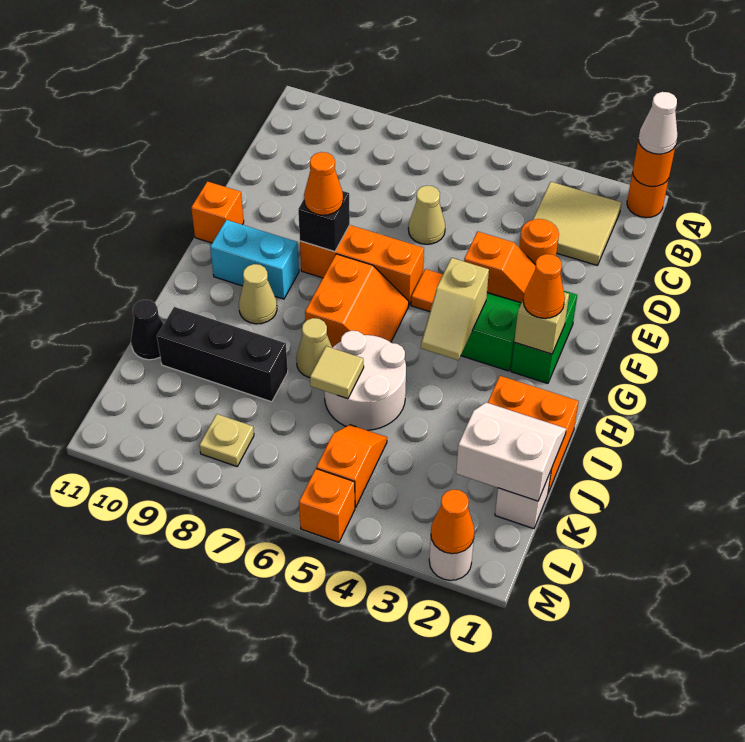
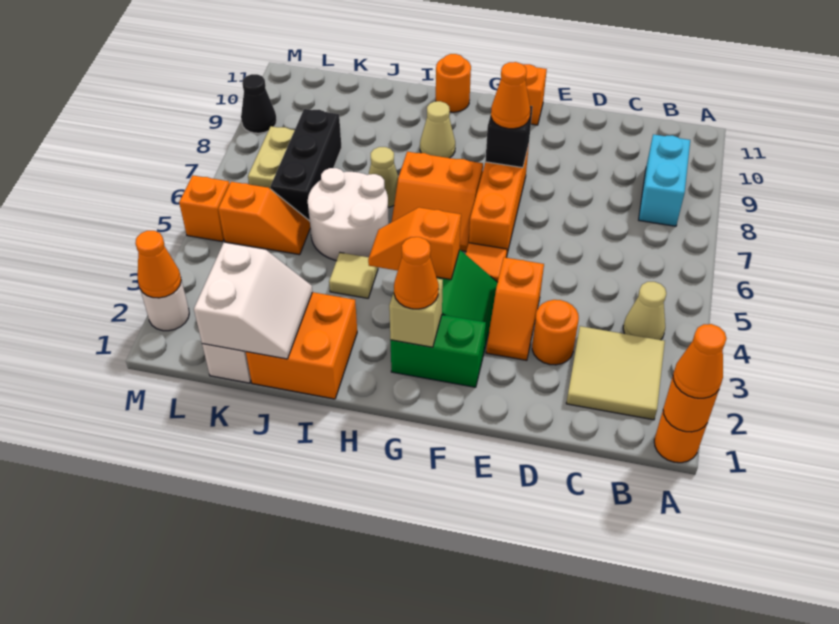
white cone A1 level 3 -> orange cone A1 level 3
tan cone D6 level 1 -> tan cone B4 level 1
tan slope G4:H4 level 2 top G -> orange slope G4:H4 level 2 top G
cyan brick G9:G10 level 1 -> cyan brick B8:B9 level 1
none -> orange round brick H11 level 1
tan tile J6 level 2 -> tan tile I4 level 1
black brick J8:J10 level 1 -> black brick K6:K8 level 1
black cone J11 level 1 -> black cone M9 level 1
tan plate L8 level 1 -> tan plate L7:L8 level 1

